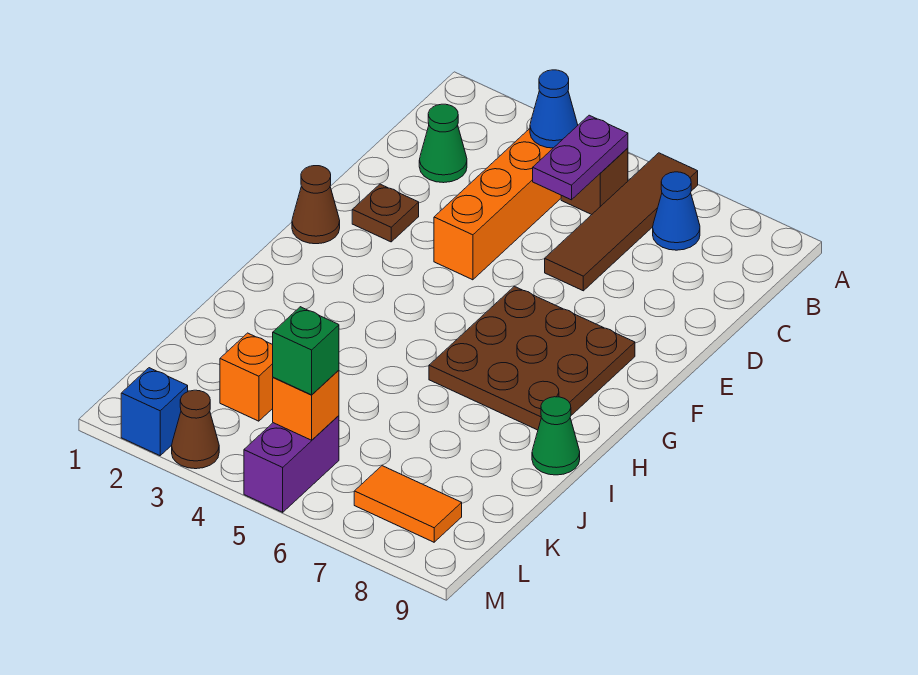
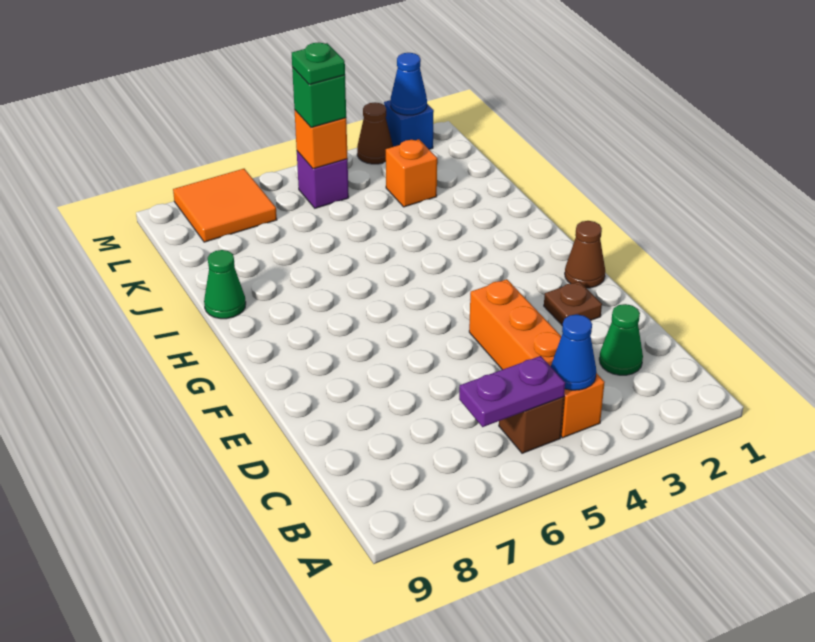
brown tile A6:D6 level 1 -> none
purple plate B5:C5 level 2 -> purple plate B5:B6 level 2
blue cone B7 level 1 -> blue cone M2 level 2
brown plate F6:H8 level 1 -> none
purple brick L5:M5 level 1 -> purple brick L5 level 1
none -> green plate L5 level 4
orange tile L7:L8 level 1 -> orange tile L7:M8 level 1

